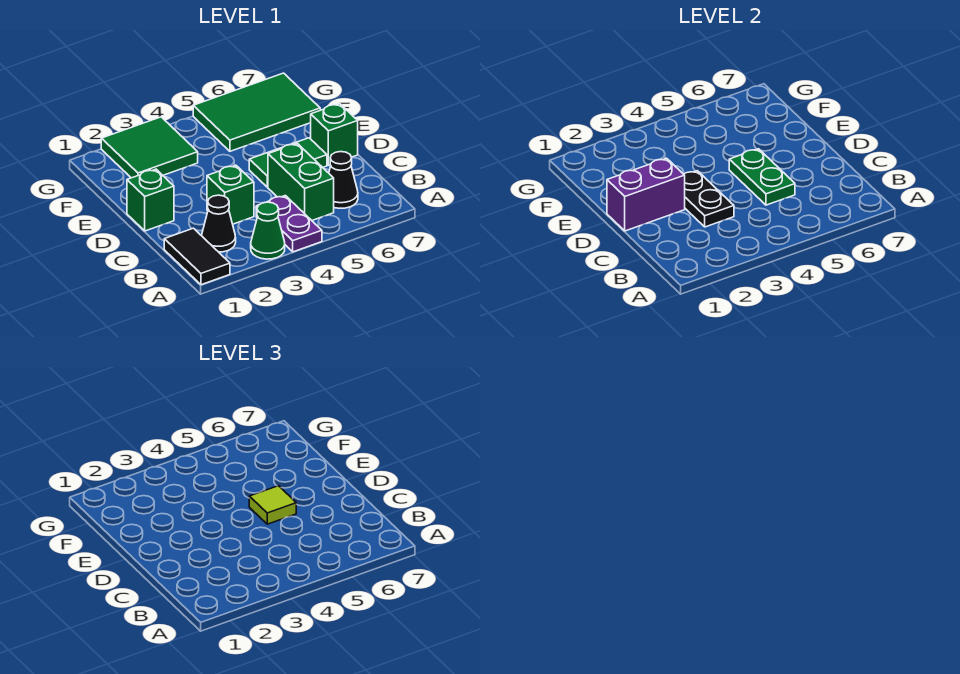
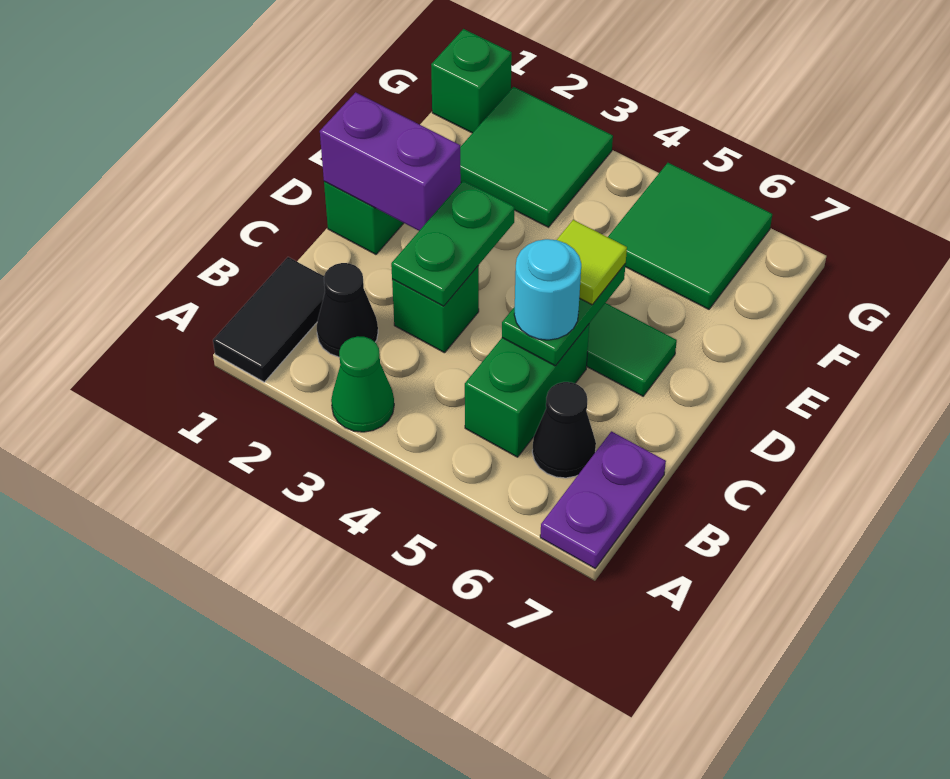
purple plate A4:B4 level 1 -> purple plate A7:B7 level 1
black plate C3:D3 level 2 -> green plate C3:D3 level 2
none -> cyan round brick C5 level 3
green brick D7 level 1 -> green brick G1 level 1
green tile F5:G7 level 1 -> green tile F5:G6 level 1

